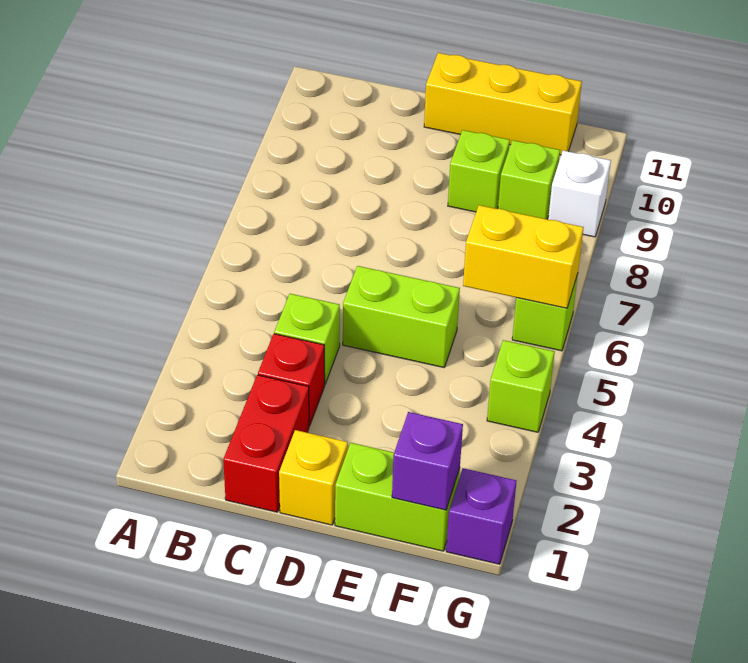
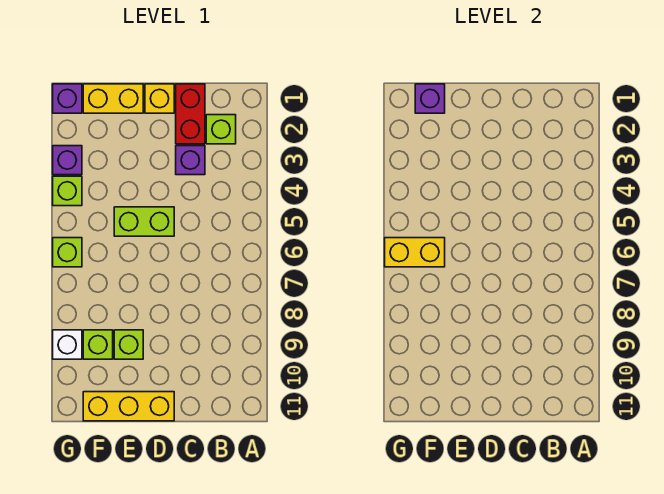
red brick C3 level 1 -> purple brick C3 level 1
lime brick C4 level 1 -> lime brick B2 level 1
lime brick E1:F1 level 1 -> yellow brick E1:F1 level 1
none -> purple brick G3 level 1

